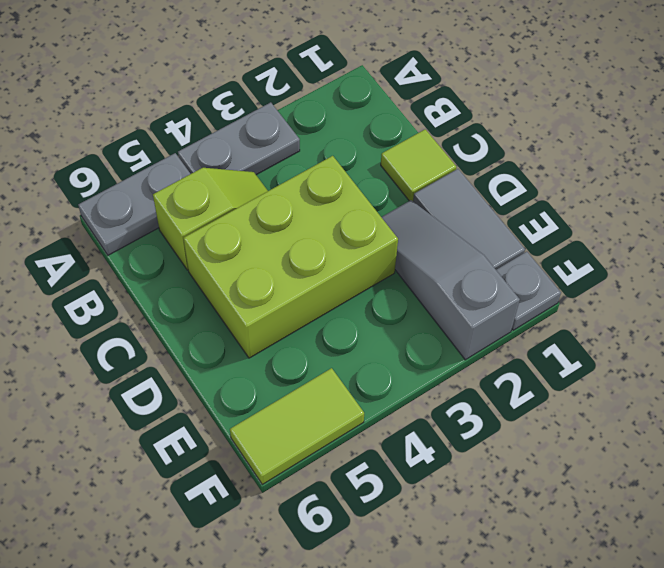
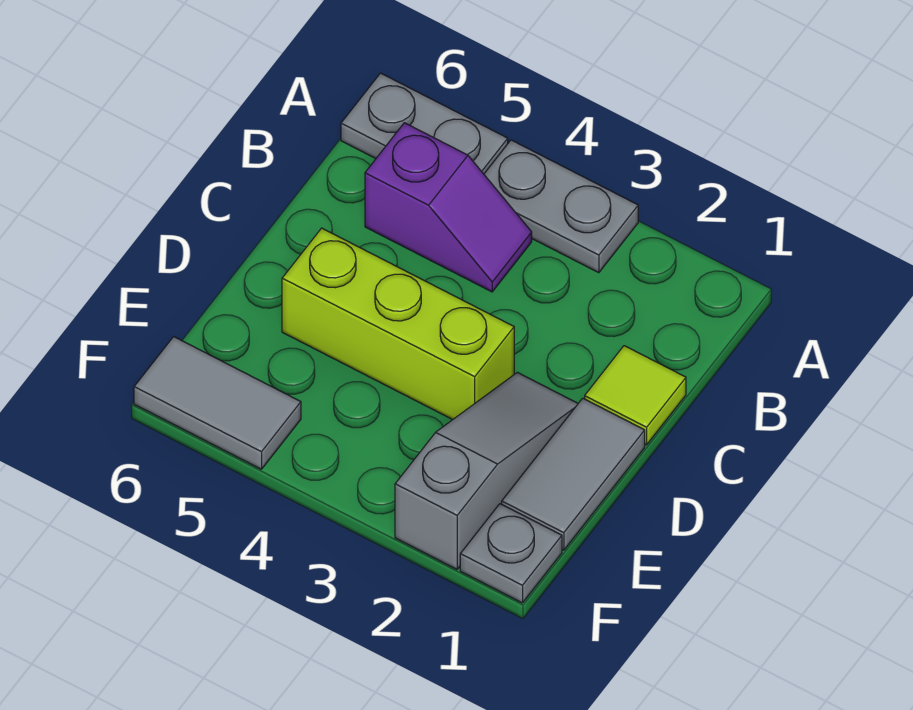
lime slope B4:B5 level 1 top 5 -> purple slope B4:B5 level 1 top 5
lime brick C3:D5 level 1 -> lime brick D3:D5 level 1
lime tile F5:F6 level 1 -> grey tile F5:F6 level 1

